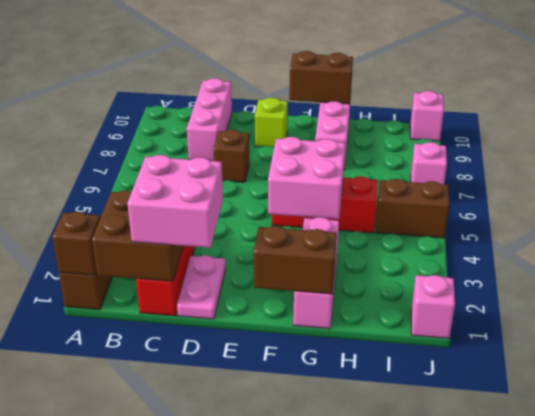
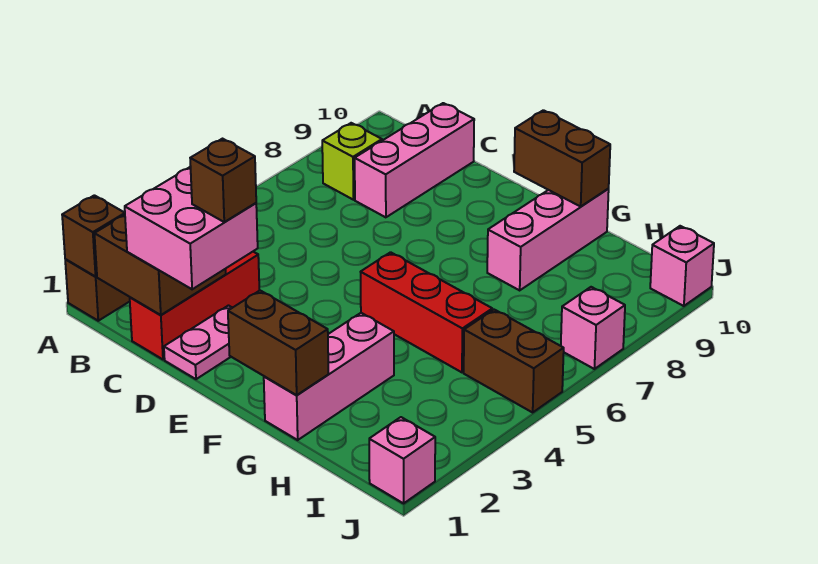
brown brick D7 level 1 -> brown brick D2 level 4
lime brick E9 level 1 -> lime brick B8 level 1
pink brick F4:G5 level 2 -> none

